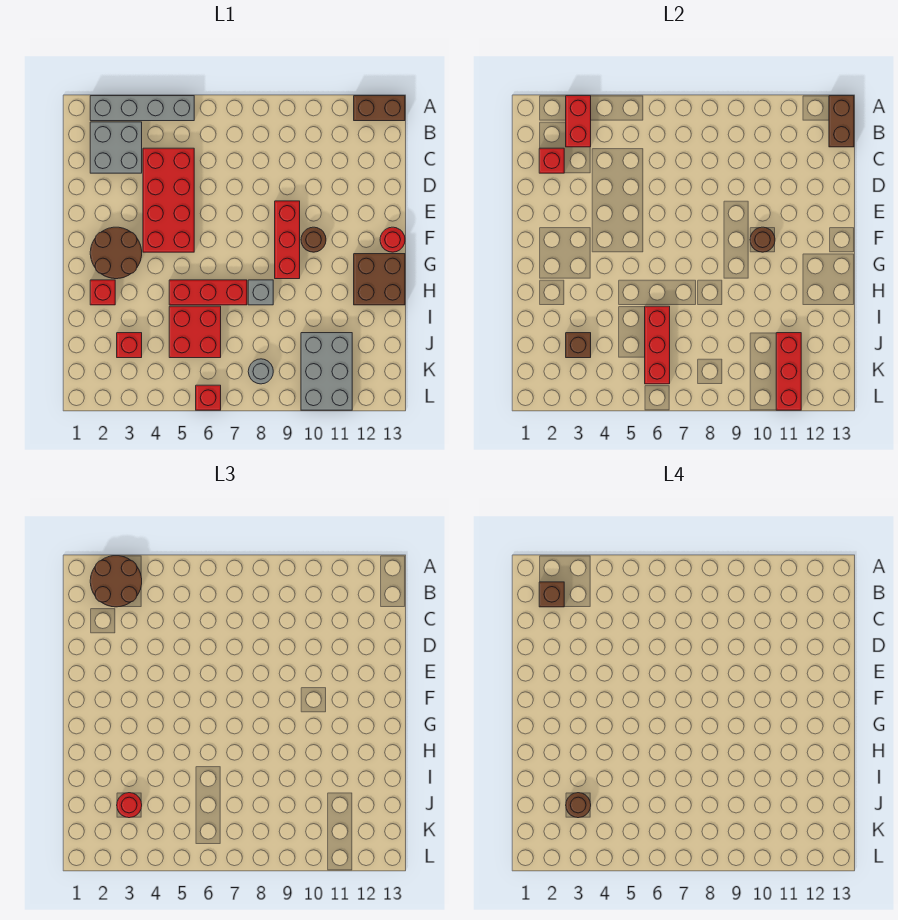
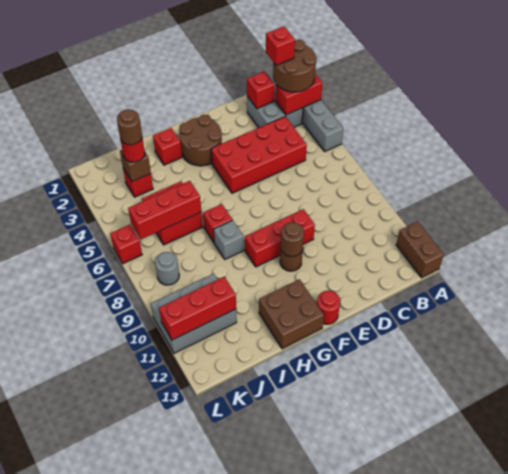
brown brick A13:B13 level 2 -> none
brown brick B2 level 4 -> red brick B2 level 4
red brick H5:H7 level 1 -> red brick H7 level 1

